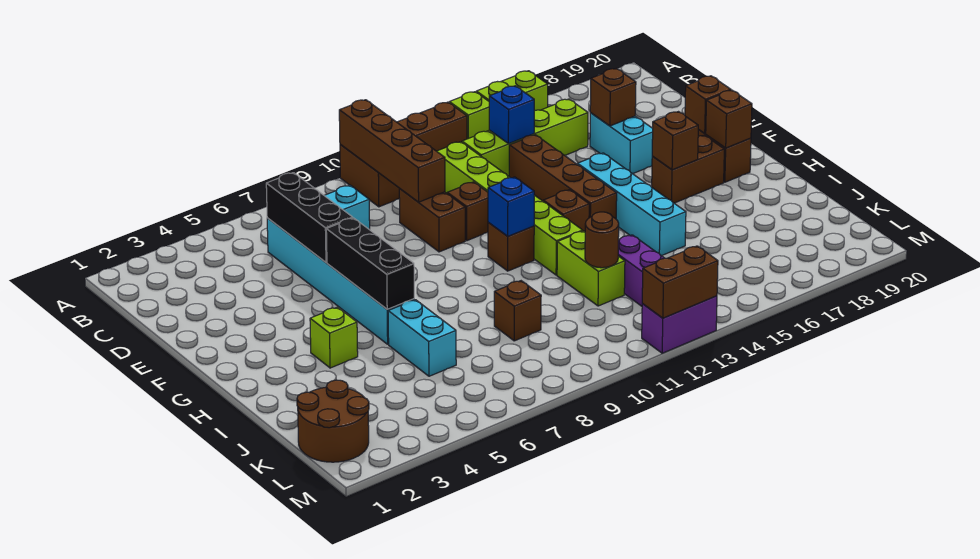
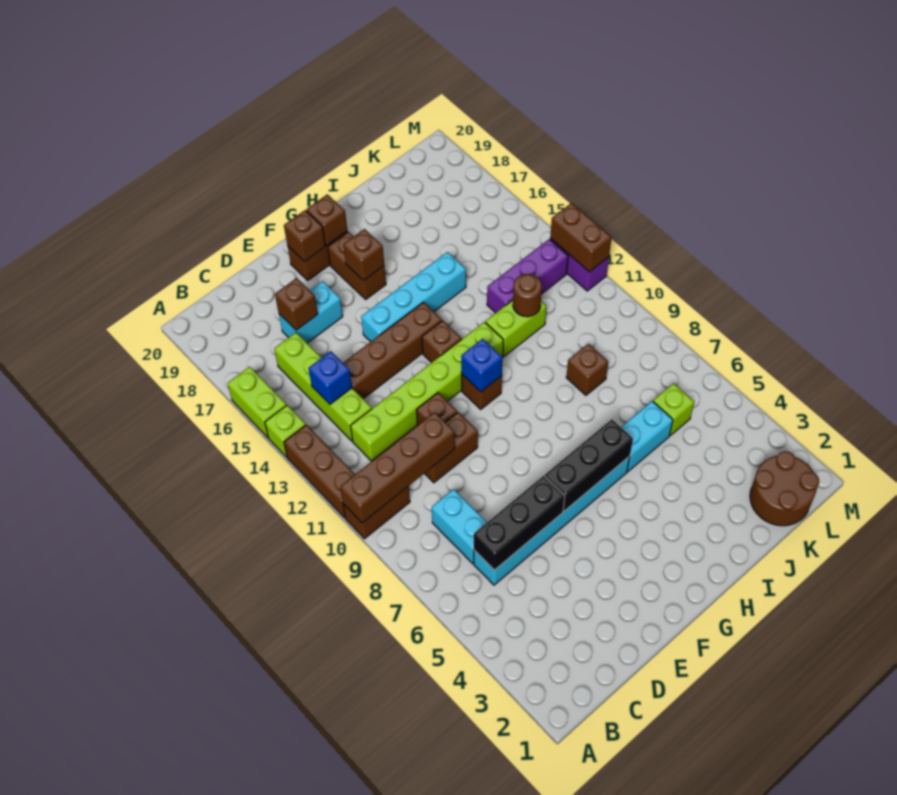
lime brick H4 level 1 -> lime brick K6 level 1

